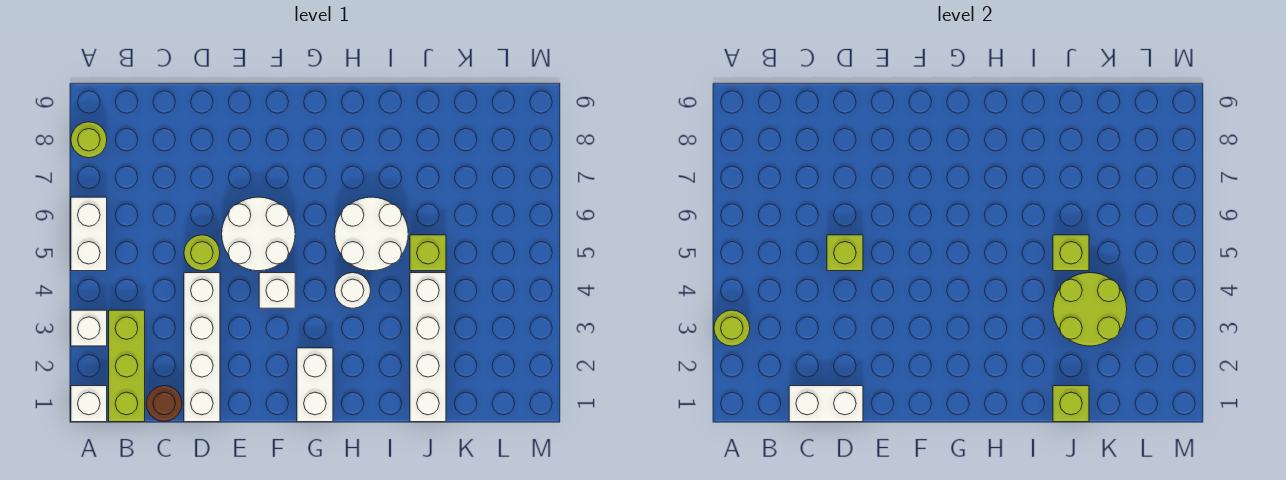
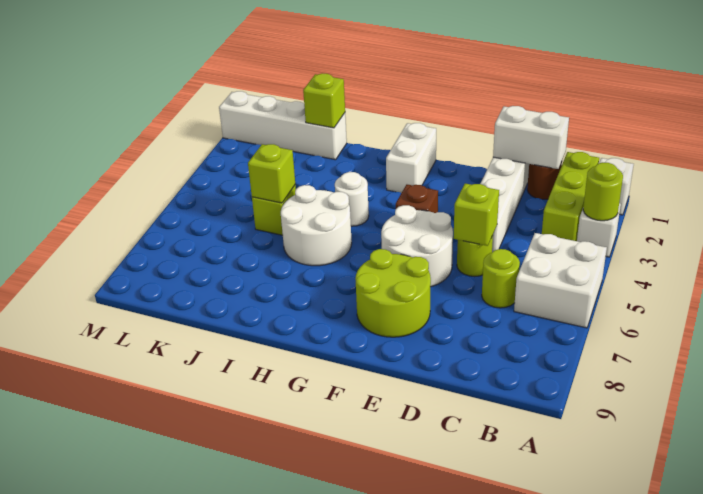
white brick A5:A6 level 1 -> white brick A5:B6 level 1
lime round brick A8 level 1 -> lime round brick C6 level 1
white brick F4 level 1 -> brown brick F4 level 1
white brick J1:J4 level 1 -> white brick J1:M1 level 1
lime round brick J3:K4 level 2 -> lime round brick E7:F8 level 1

